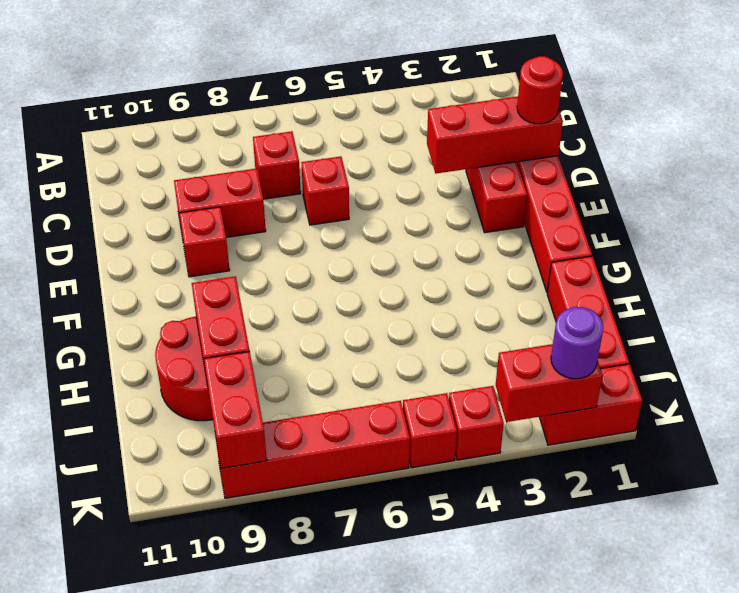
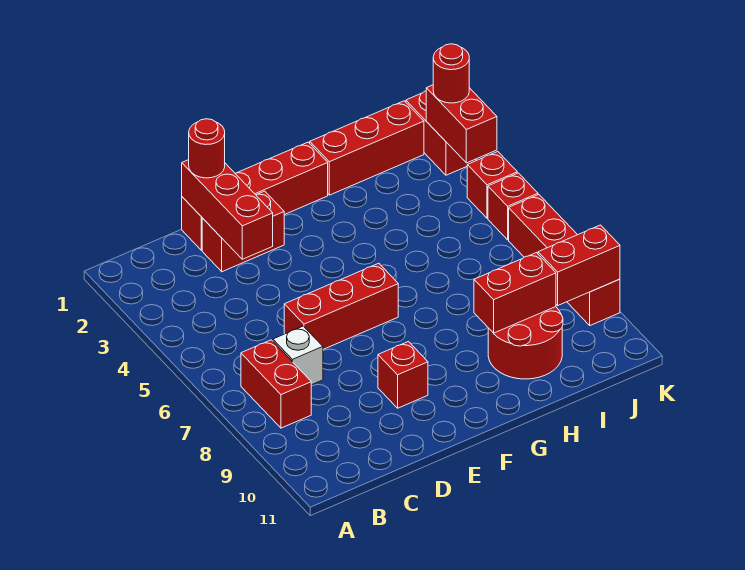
red brick C7 level 1 -> white brick C7 level 1
red brick D6 level 1 -> red brick D6:F6 level 1
red brick D8:D9 level 1 -> red brick B7:B8 level 1
purple round brick K2 level 3 -> red round brick K2 level 3

